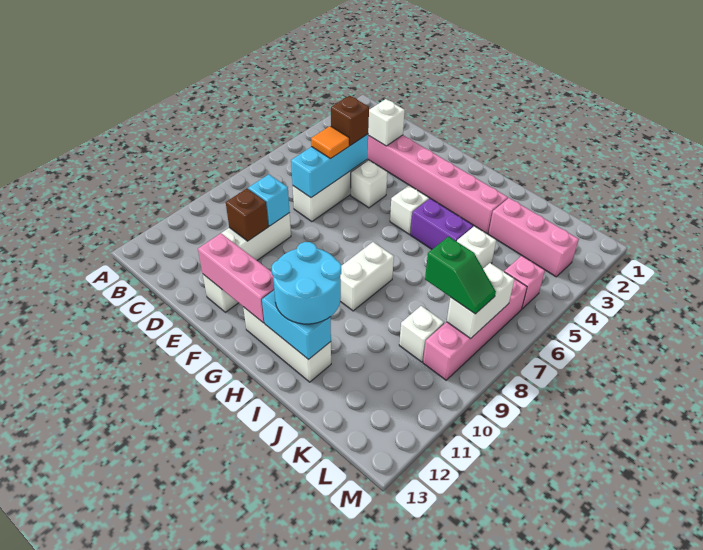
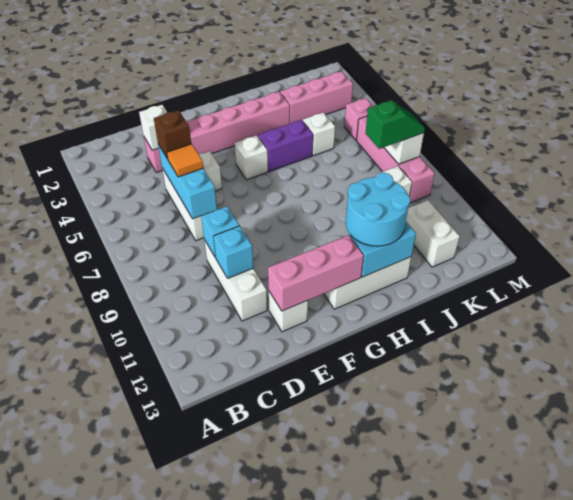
brown brick D10 level 2 -> cyan brick D10 level 2
white brick H8:H9 level 1 -> white brick K11:K12 level 1

